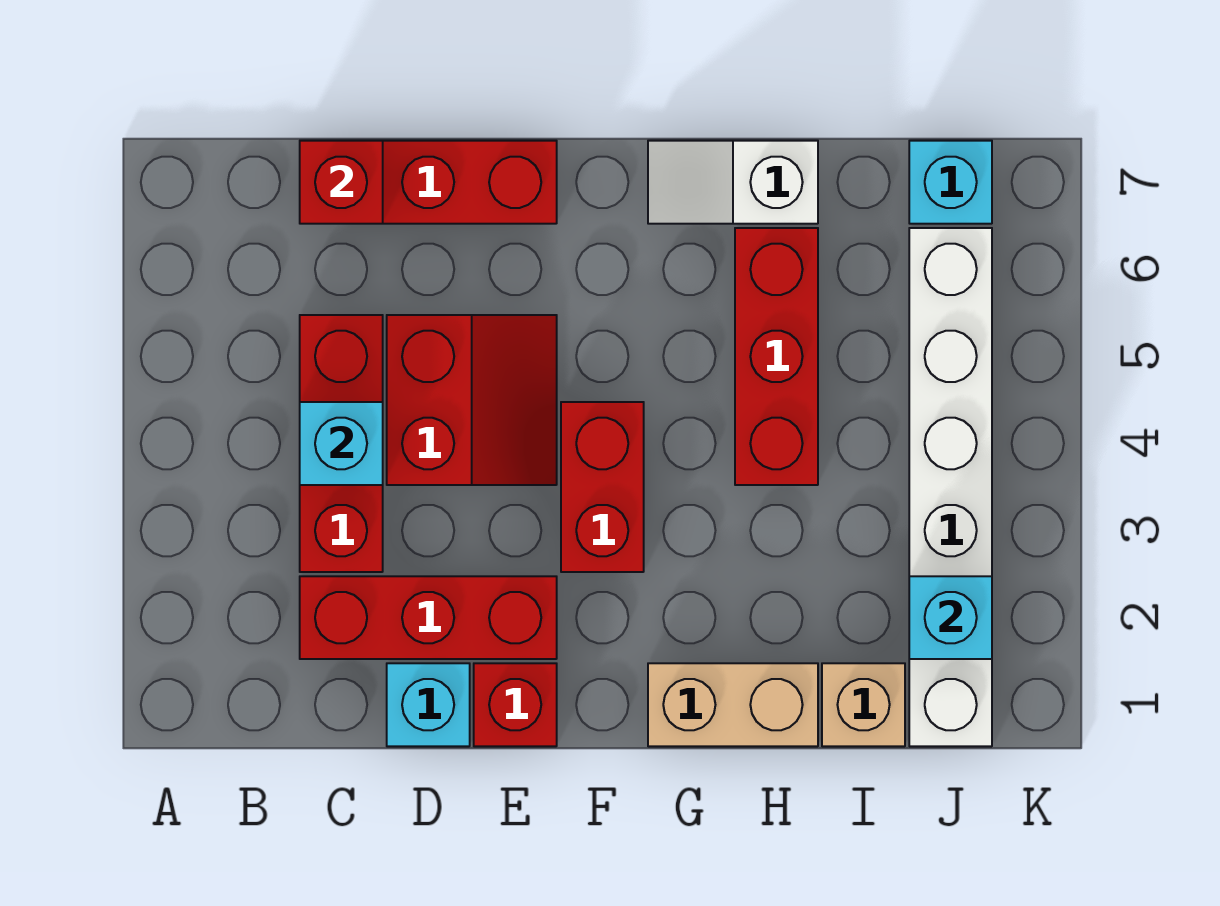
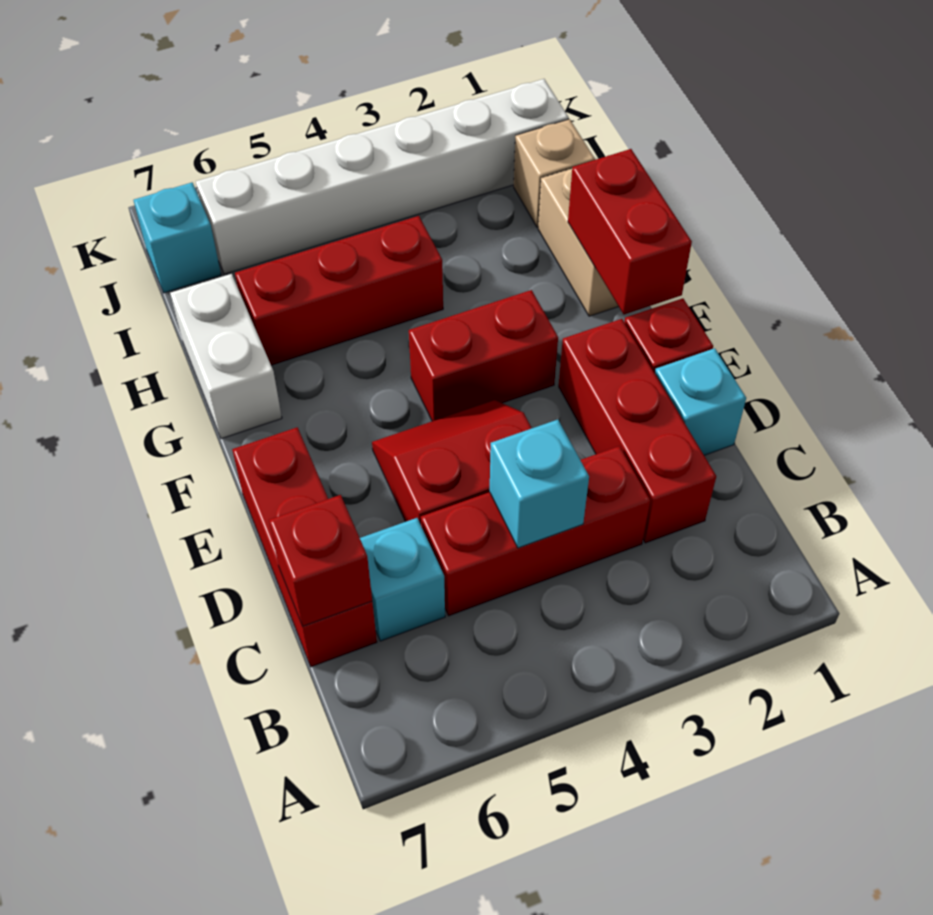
none -> red brick F1:G1 level 2
white slope G7:H7 level 1 top H -> white brick G7:H7 level 1
cyan brick J2 level 2 -> cyan brick C6 level 1

